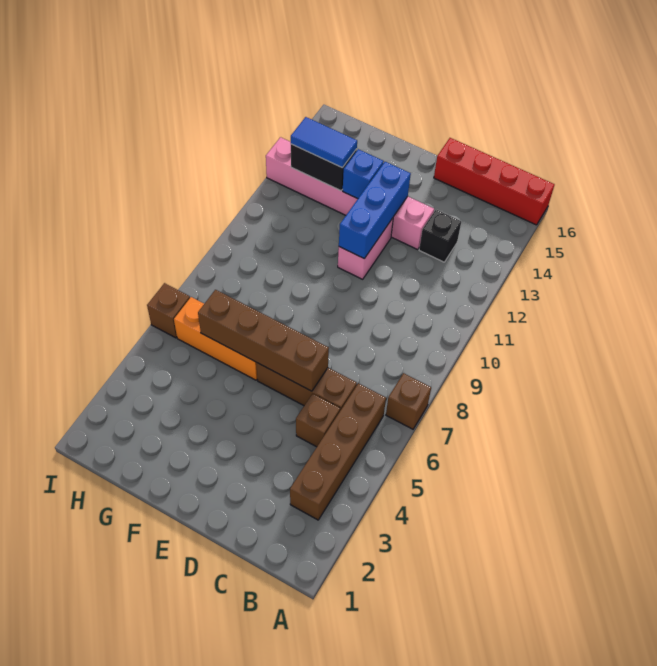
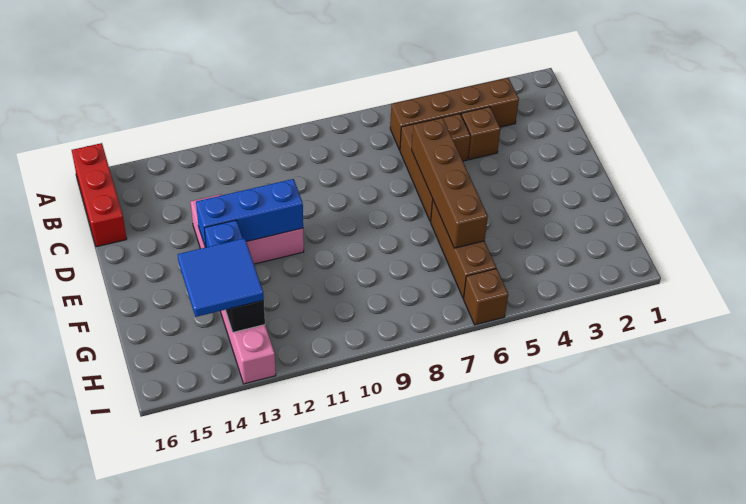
brown brick A7 level 1 -> brown brick C4 level 1
red brick A16:D16 level 1 -> red brick A16:C16 level 1
black brick C13 level 1 -> none
orange brick F6:H6 level 1 -> brown brick F6:H6 level 1
blue tile G13:H13 level 3 -> blue tile G13:H14 level 3

